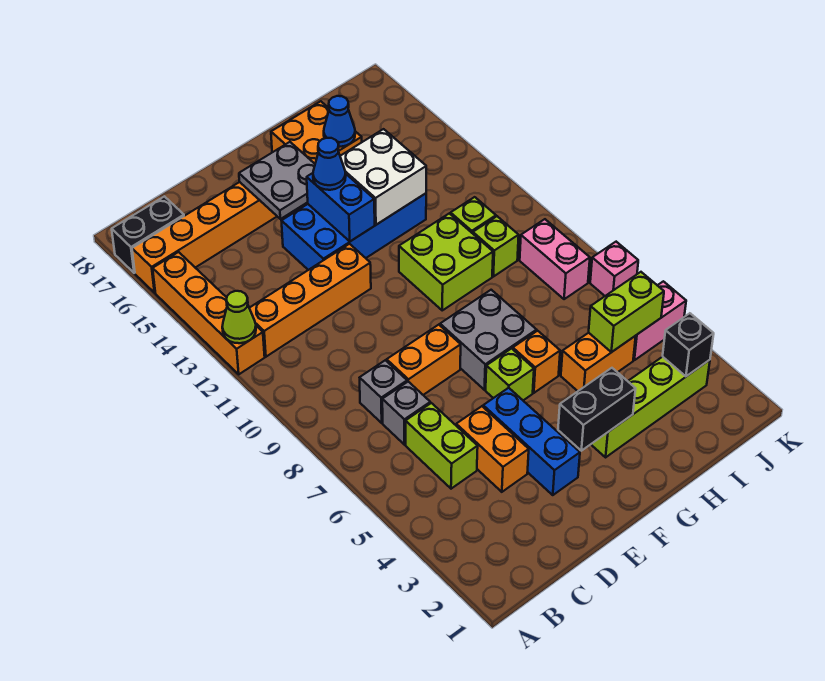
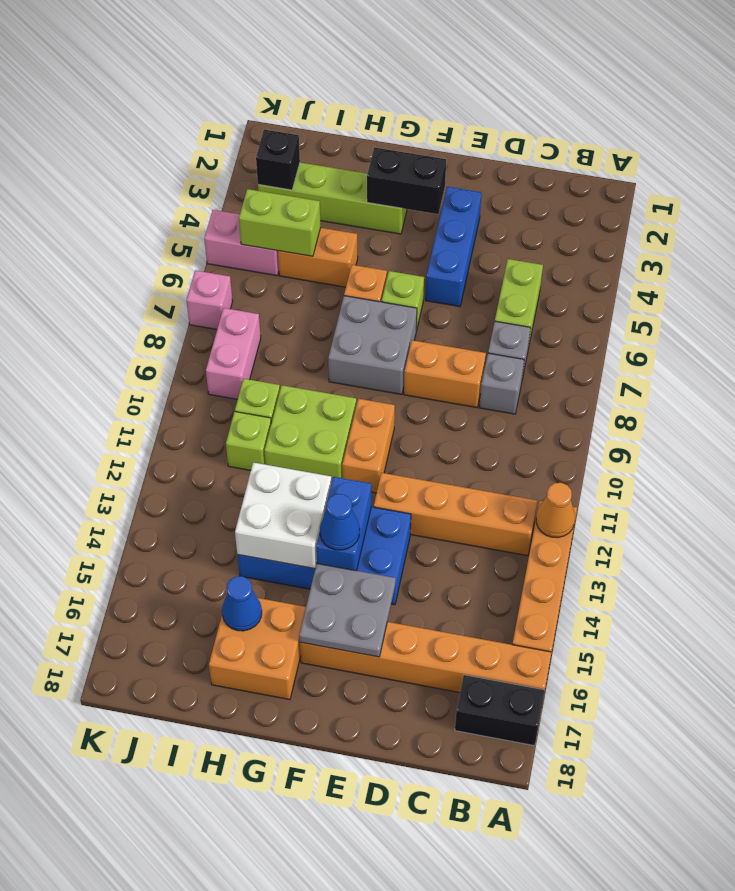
lime cone A12 level 2 -> orange cone A12 level 2
orange brick D4:D5 level 1 -> orange brick F10:F11 level 1

